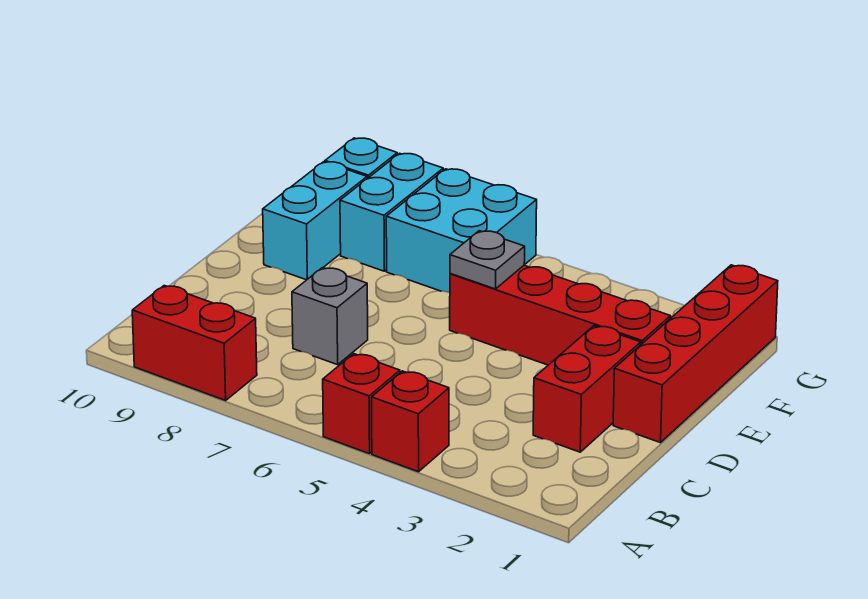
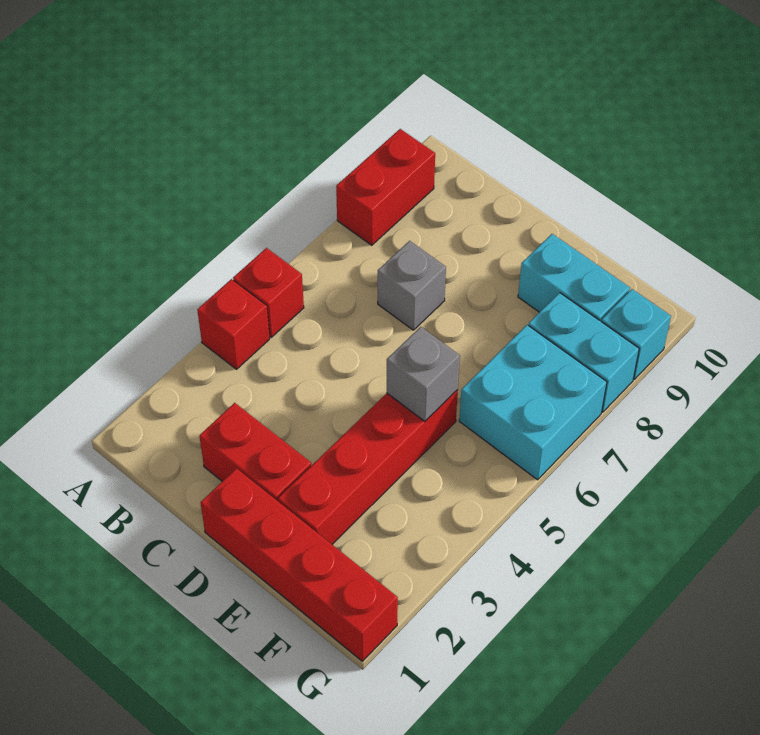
grey plate E5 level 2 -> grey brick E5 level 2

